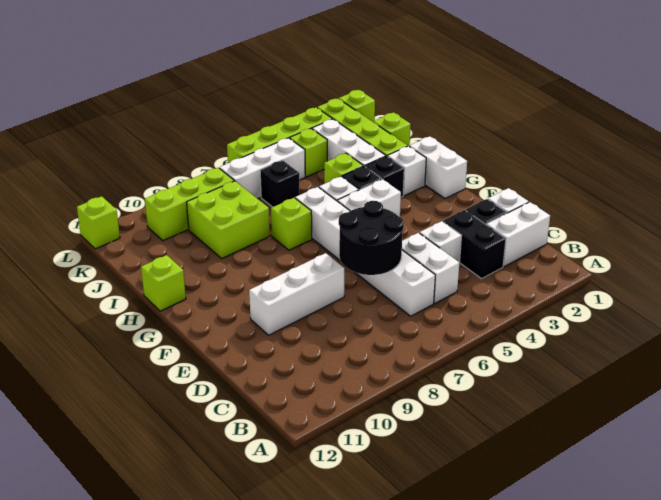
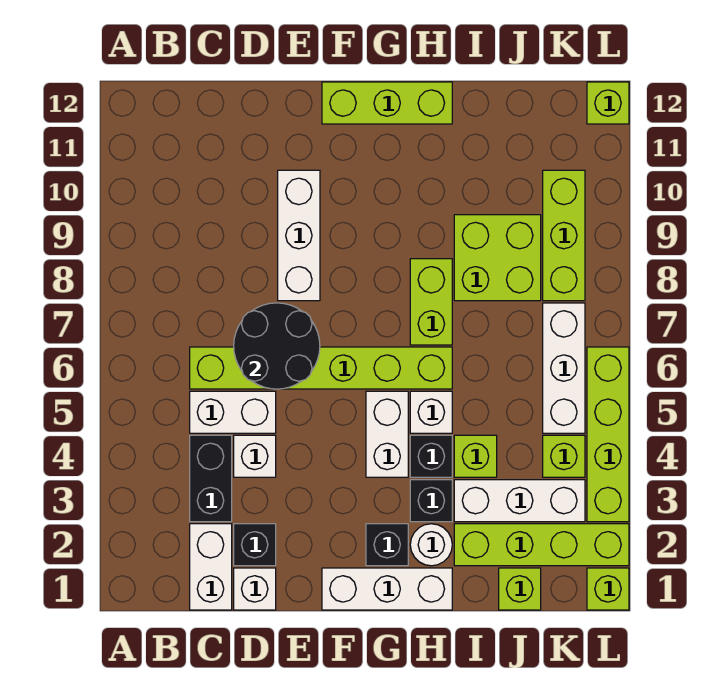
black brick C3:D3 level 1 -> black brick C3:C4 level 1
white brick C6:H6 level 1 -> lime brick C6:H6 level 1
white brick G1:H1 level 1 -> white brick F1:H1 level 1
white brick H2 level 1 -> white round brick H2 level 1
lime brick H7 level 1 -> lime brick H7:H8 level 1
lime brick H12 level 1 -> lime brick F12:H12 level 1
black brick J6 level 1 -> black brick G2 level 1

